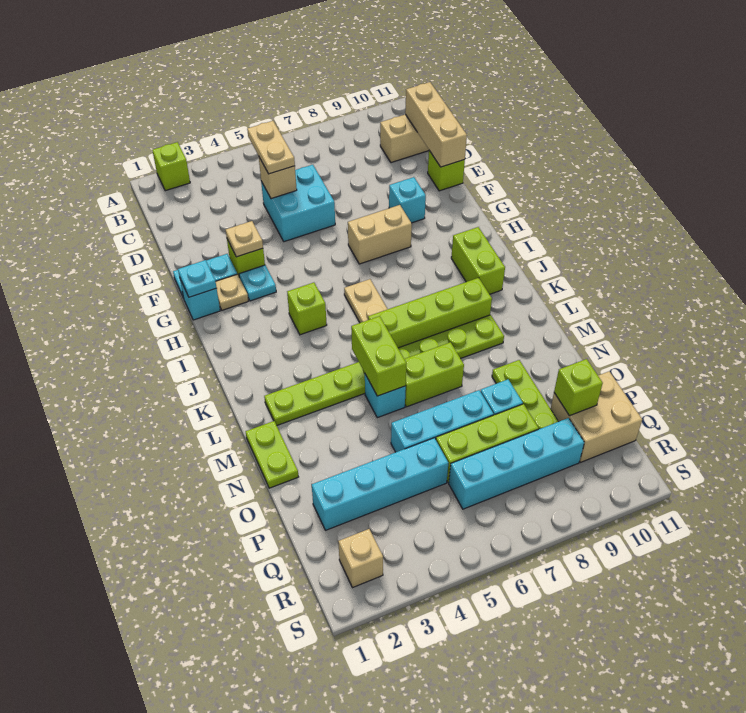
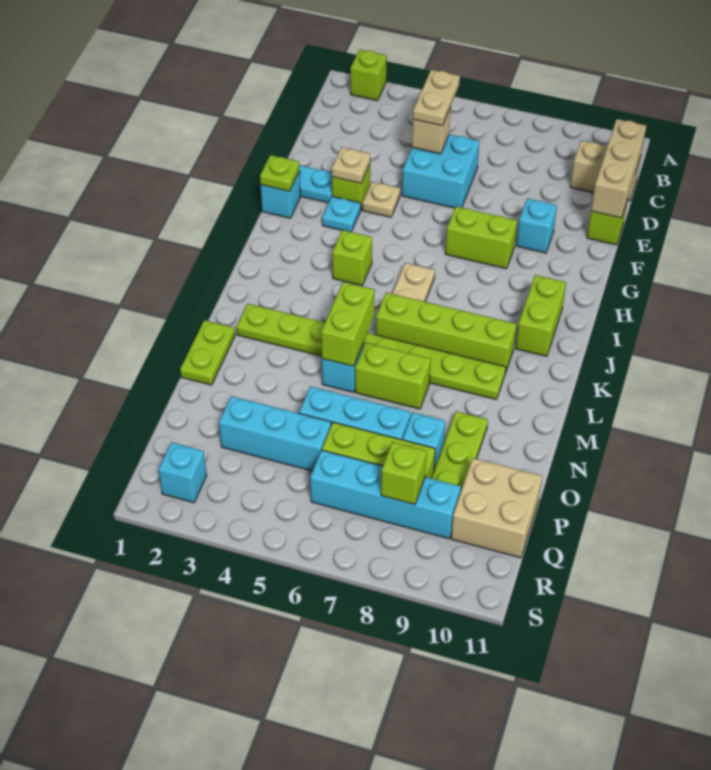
cyan plate G1 level 2 -> lime plate G1 level 2
tan plate G2 level 1 -> tan plate F4 level 1
tan brick G7:G8 level 1 -> lime brick G7:G8 level 1
cyan brick P2:P5 level 1 -> cyan brick P3:P5 level 1
lime brick P10 level 2 -> lime brick Q8 level 2
tan brick R2 level 1 -> cyan brick R2 level 1

